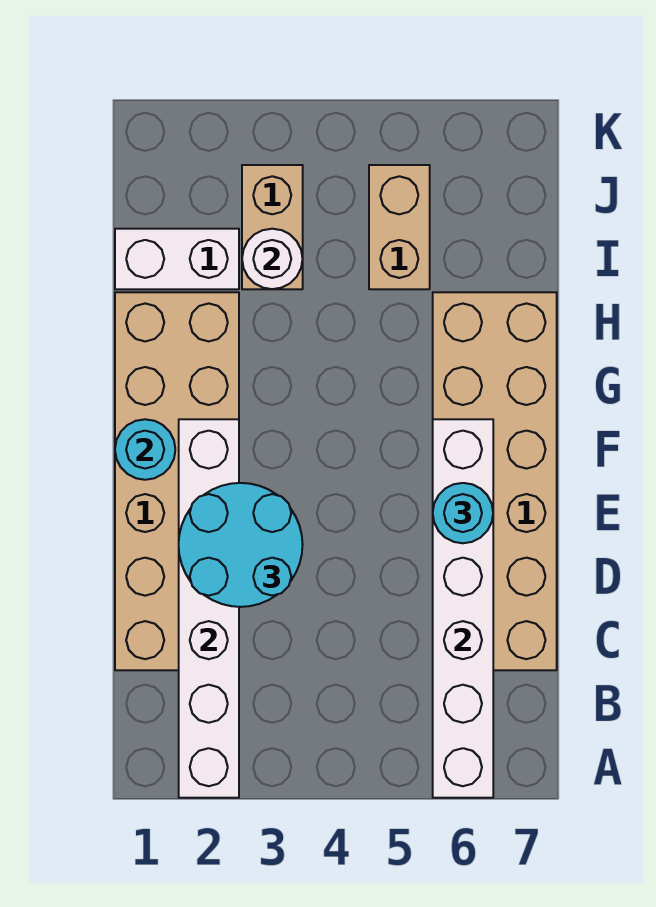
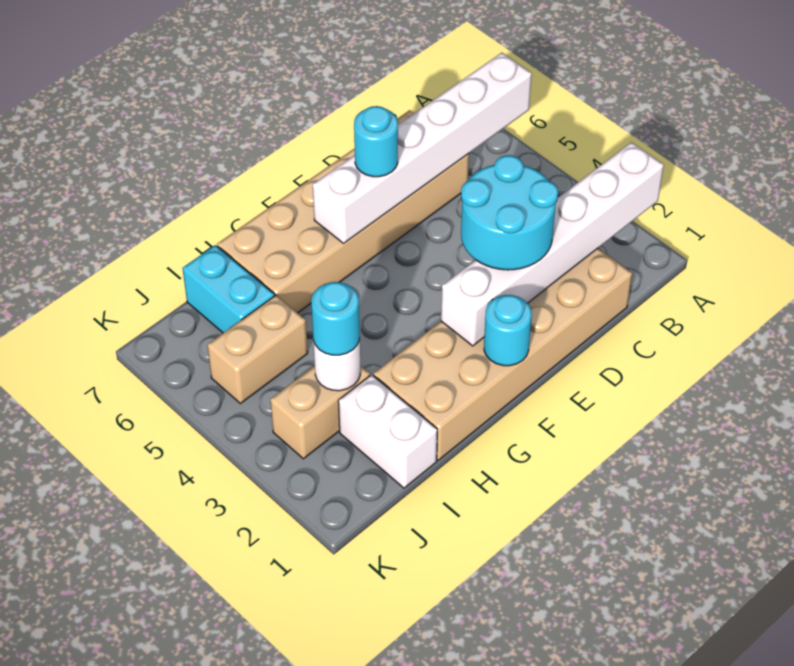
none -> cyan round brick I3 level 3
none -> cyan brick I6:I7 level 1

